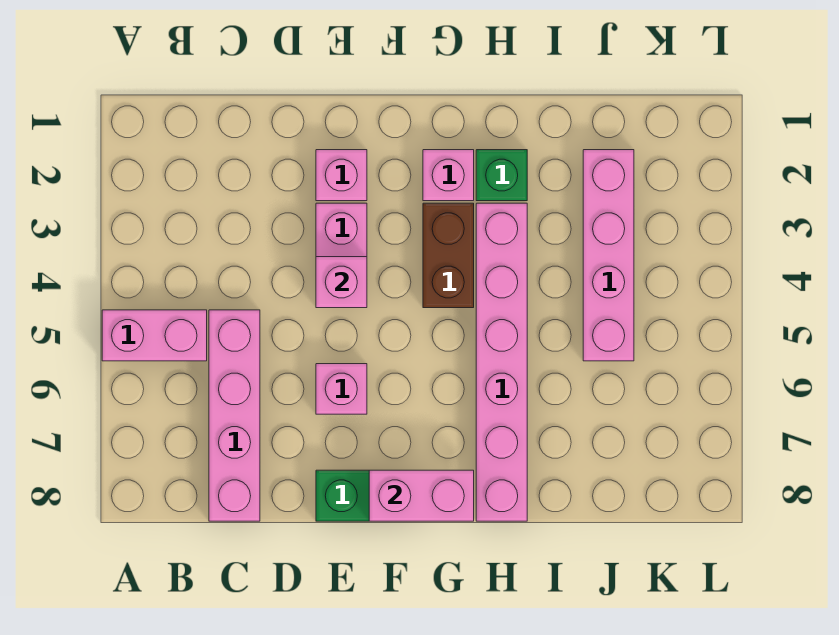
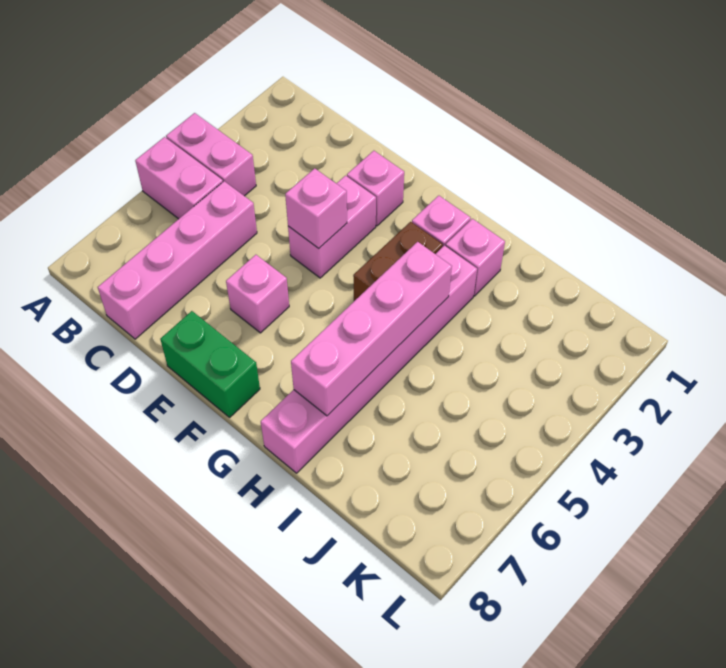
pink brick F8:G8 level 2 -> pink brick A4:B4 level 1
green brick H2 level 1 -> pink brick H2 level 1
pink brick J2:J5 level 1 -> pink brick H4:H7 level 2

